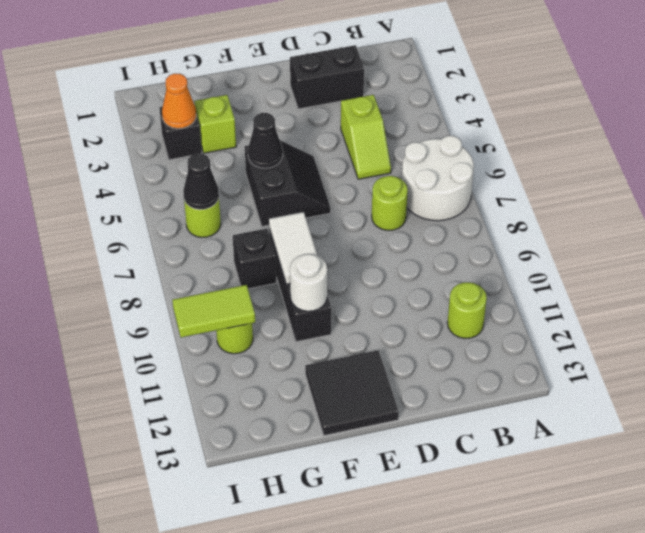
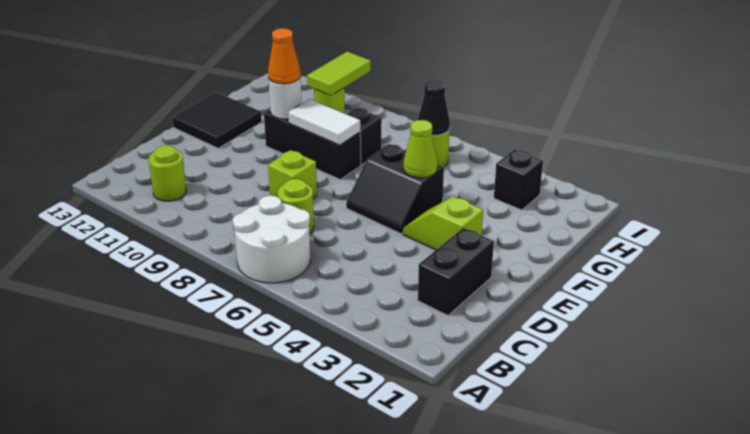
lime slope C4:C5 level 1 top 4 -> lime slope E3:E4 level 1 top 3
black cone F5 level 2 -> lime cone F5 level 2
lime brick G3 level 1 -> lime brick D8 level 1
orange cone H3 level 2 -> orange cone F10 level 3

